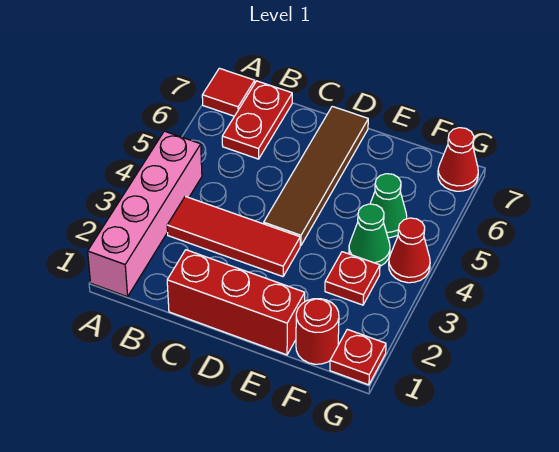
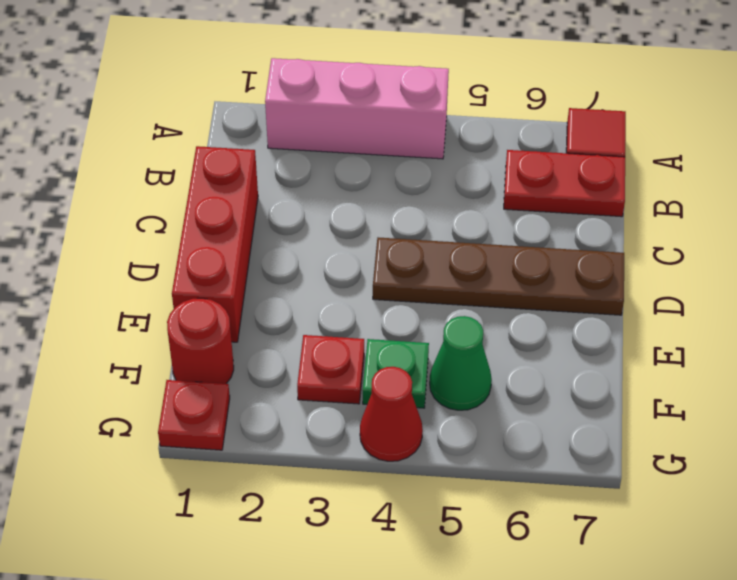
pink brick A1:A4 level 1 -> pink brick A2:A4 level 1
red tile B3:D3 level 1 -> none
brown tile D4:D7 level 1 -> brown plate D4:D7 level 1
green cone F4 level 1 -> green plate F4 level 1
red cone G7 level 1 -> none

